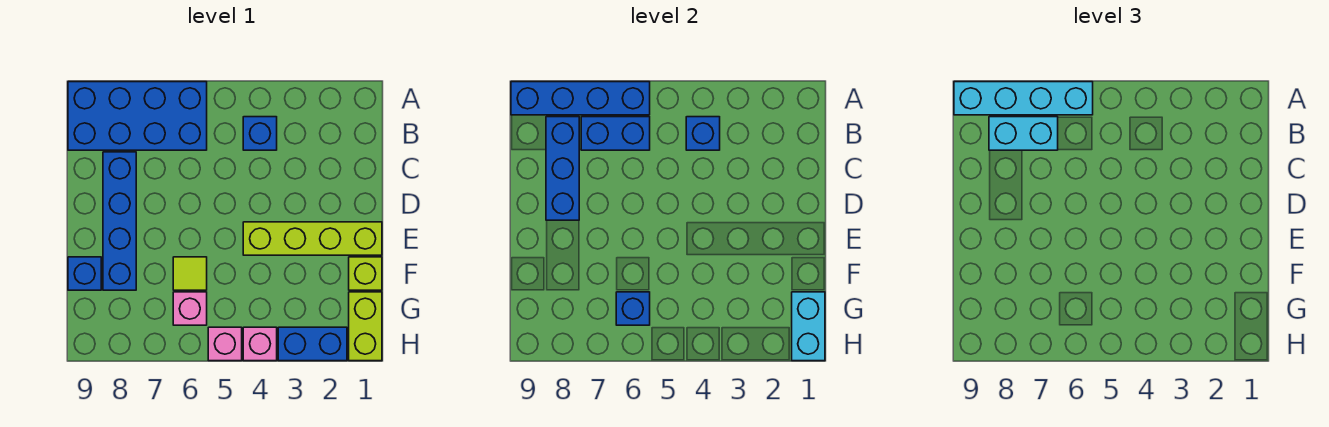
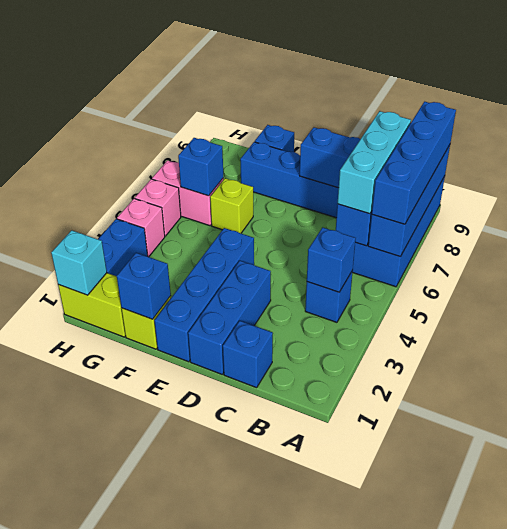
cyan brick A6:A9 level 3 -> blue brick A6:A9 level 3
cyan brick B7:B8 level 3 -> cyan brick B6:B8 level 3
none -> blue brick C1 level 1
none -> blue brick D1:D3 level 1
lime brick E1:E4 level 1 -> blue brick E1:E4 level 1
none -> blue brick F1 level 2
lime tile F6 level 1 -> lime brick F6 level 1
cyan brick G1:H1 level 2 -> cyan brick H1 level 2
pink brick G6 level 1 -> pink brick G6:H6 level 1

